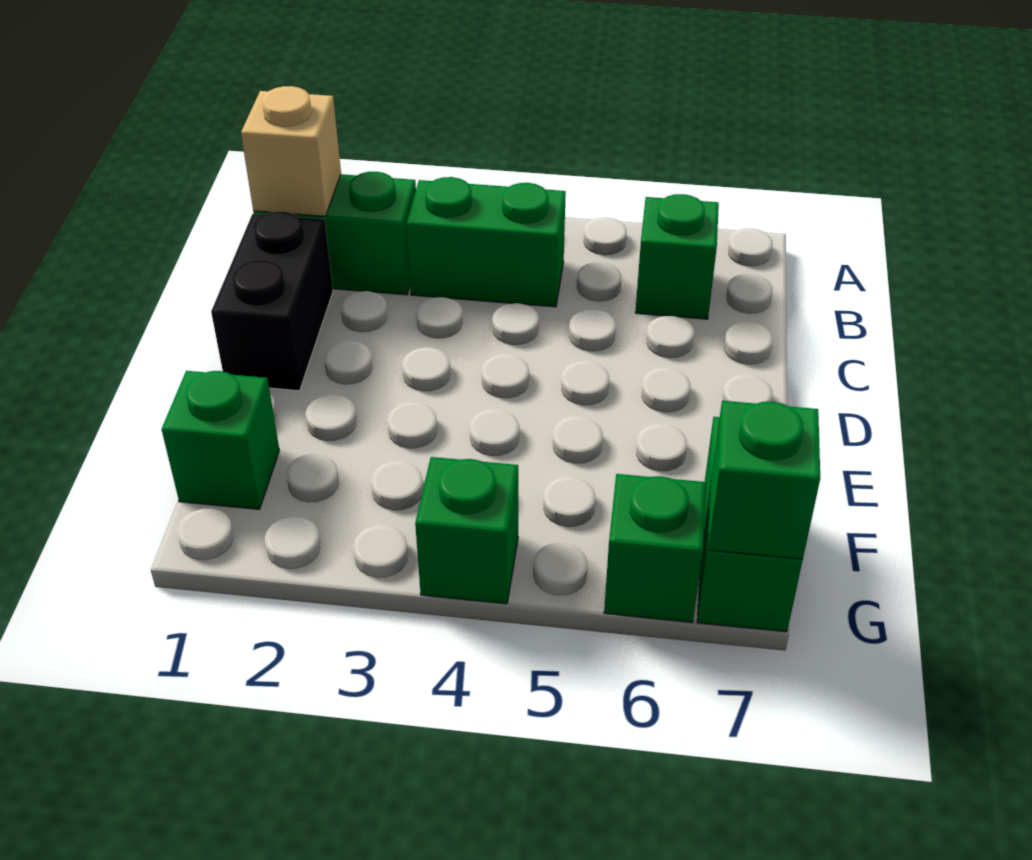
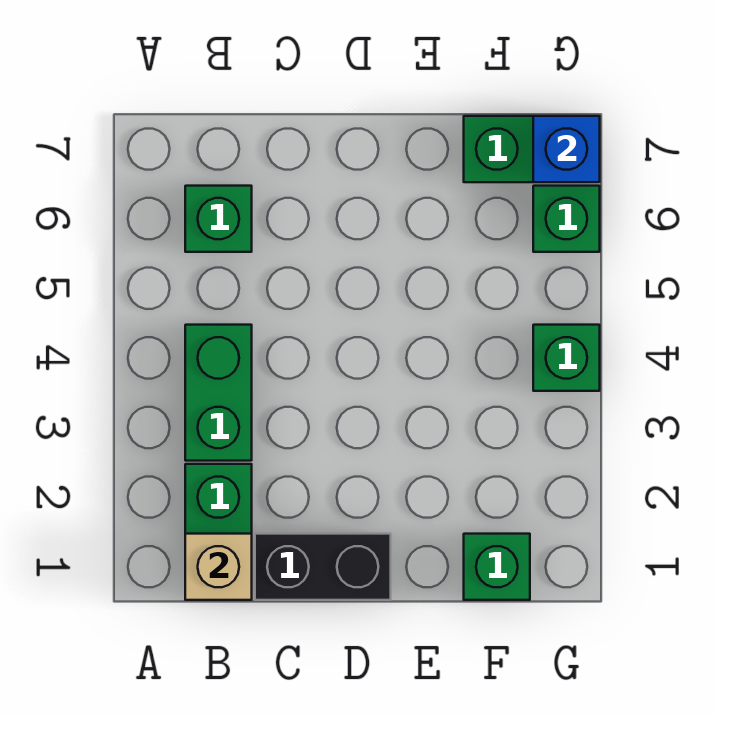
green brick G7 level 2 -> blue brick G7 level 2

